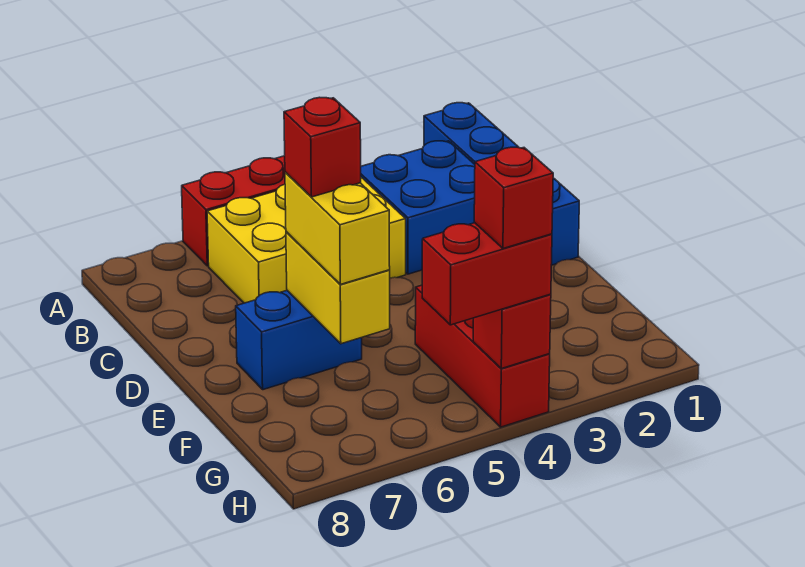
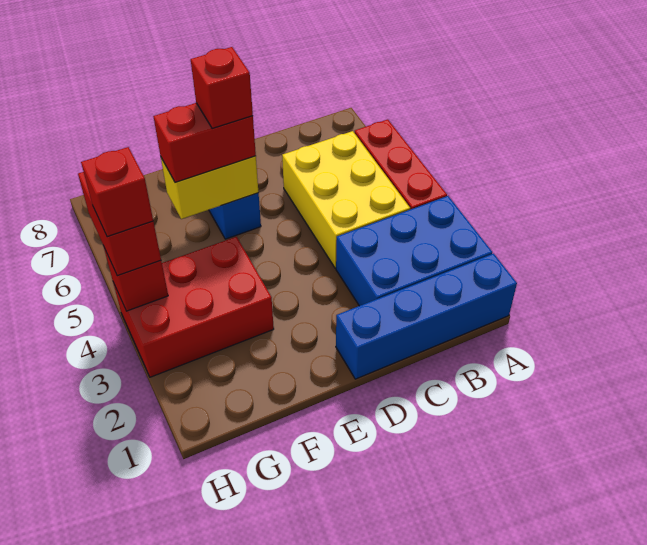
blue brick B2:C3 level 1 -> blue brick A2:C3 level 1
yellow brick E6:F6 level 3 -> red brick E6:F6 level 3
red brick F4:H4 level 1 -> red brick F3:H4 level 1

